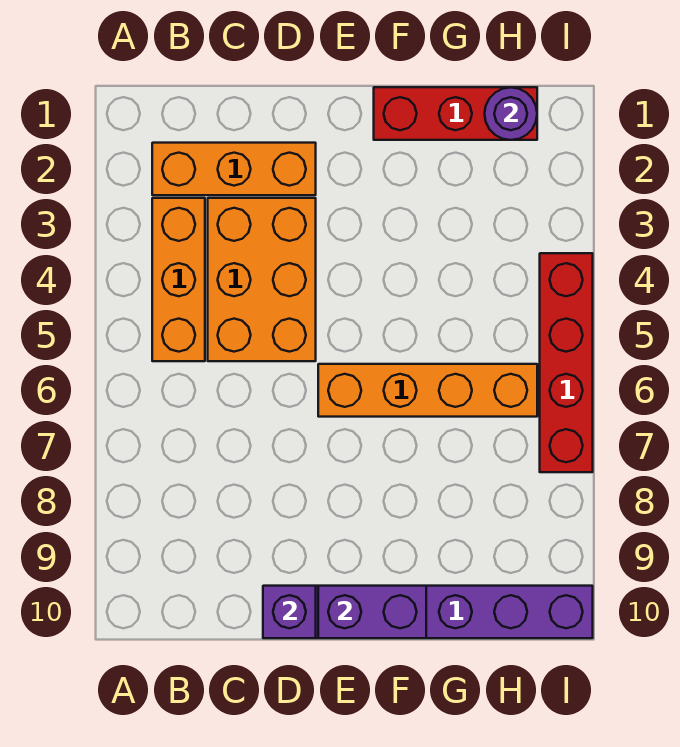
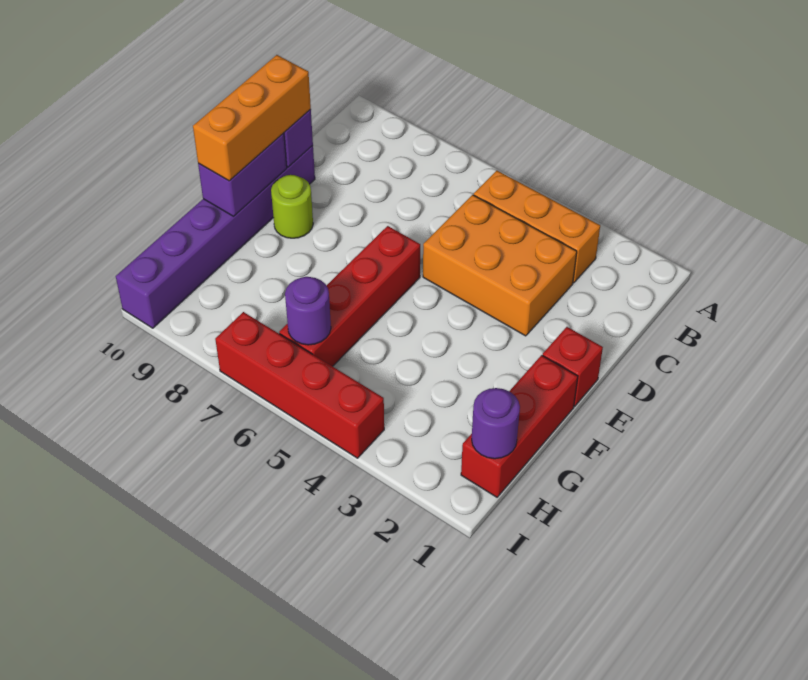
orange brick B2:D2 level 1 -> orange brick D10:F10 level 3
none -> red brick E1 level 1
orange brick E6:H6 level 1 -> red brick E6:H6 level 1
none -> lime round brick E9 level 1
none -> purple round brick H6 level 2

